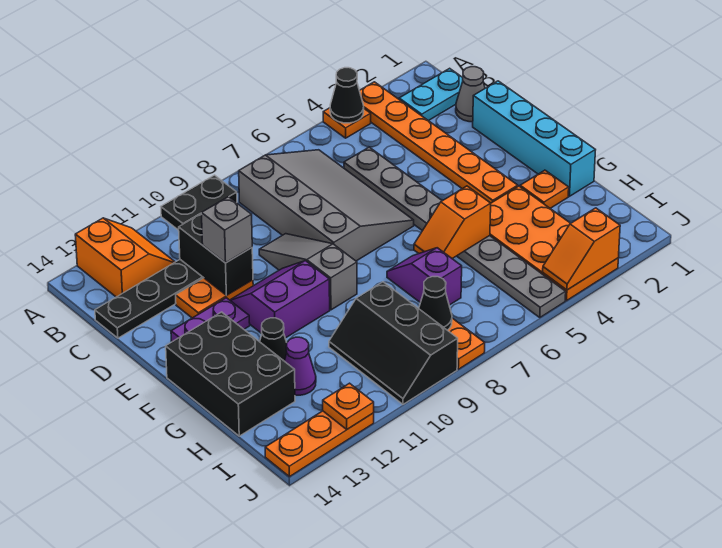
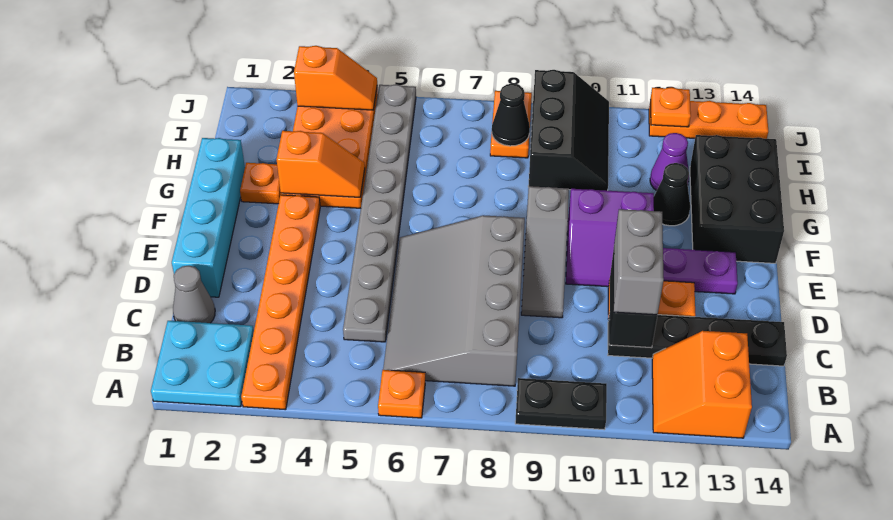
orange plate A4 level 1 -> orange plate A6 level 1
black cone A4 level 2 -> none
cyan plate B1:B2 level 1 -> cyan plate A1:B2 level 1
grey brick D11 level 3 -> grey brick C11:D11 level 3
orange slope G5:G6 level 2 top 5 -> orange slope G3:G4 level 2 top 3
purple slope G7:H7 level 1 top H -> none

